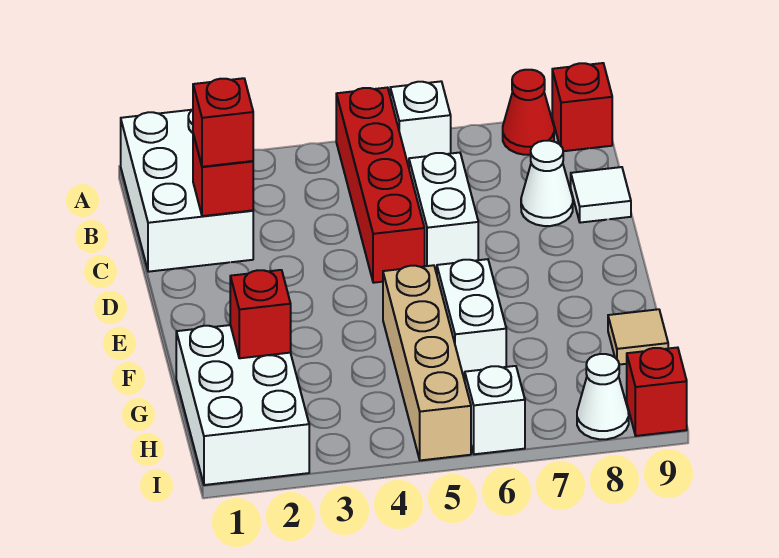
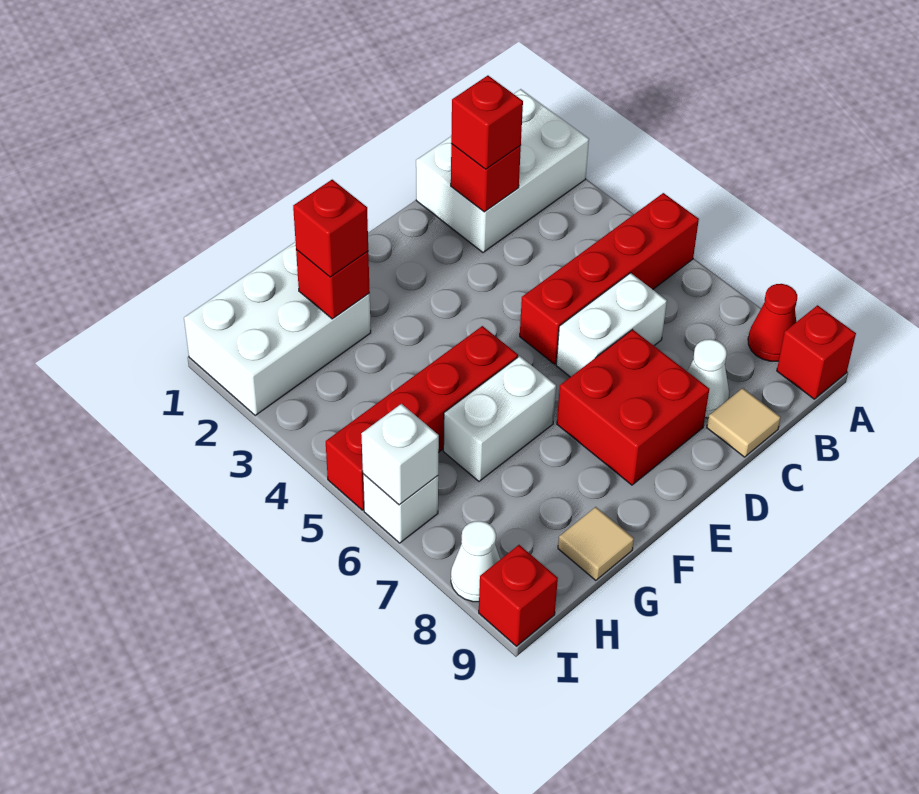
white brick A6 level 1 -> white brick I6 level 2
white tile C9 level 1 -> tan tile C9 level 1
none -> red brick D7:E8 level 1
tan brick F5:I5 level 1 -> red brick F5:I5 level 1
none -> red brick G2 level 3

